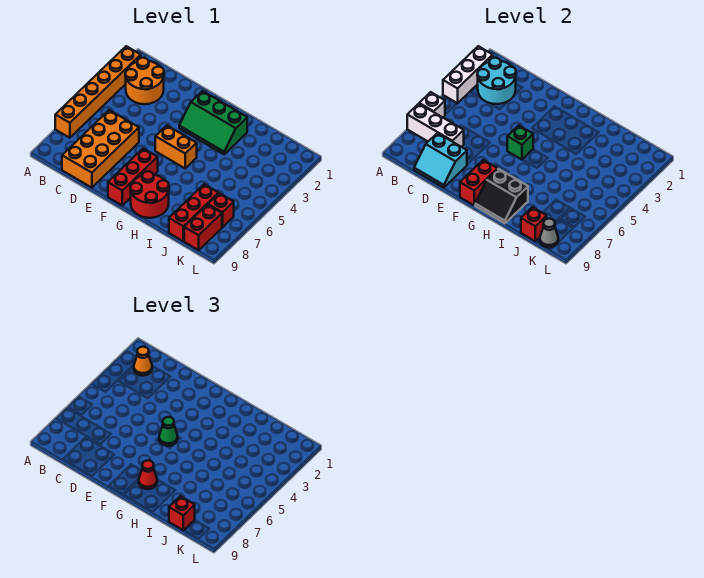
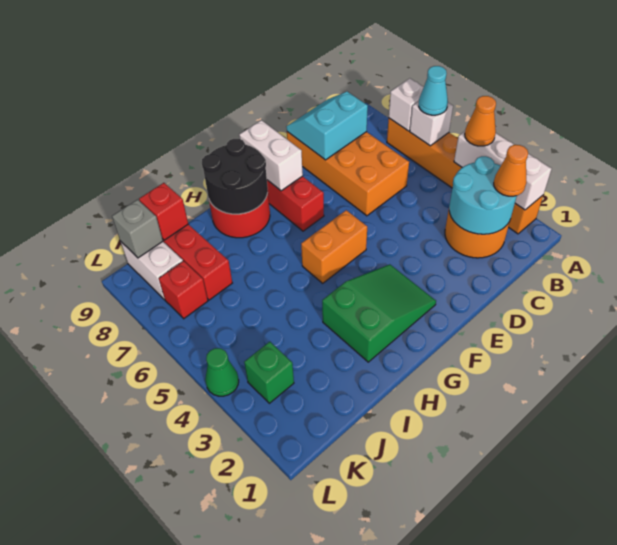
none -> orange cone A4 level 3
none -> cyan cone A6 level 3
white brick A7:C7 level 2 -> white brick A7 level 2
green slope F2:H3 level 1 top 2 -> green slope F2:H3 level 1 top H
green brick F5 level 2 -> green brick K3 level 1
green cone F5 level 3 -> green cone L4 level 1
red brick F8:F9 level 2 -> white brick F8:F9 level 2
black slope G8:H9 level 2 top 8 -> black round brick G8:H9 level 2
red cone G8 level 3 -> none
red brick J9 level 3 -> none
red brick K8:K9 level 1 -> white brick K8:K9 level 1
grey cone K9 level 2 -> grey brick K9 level 2

